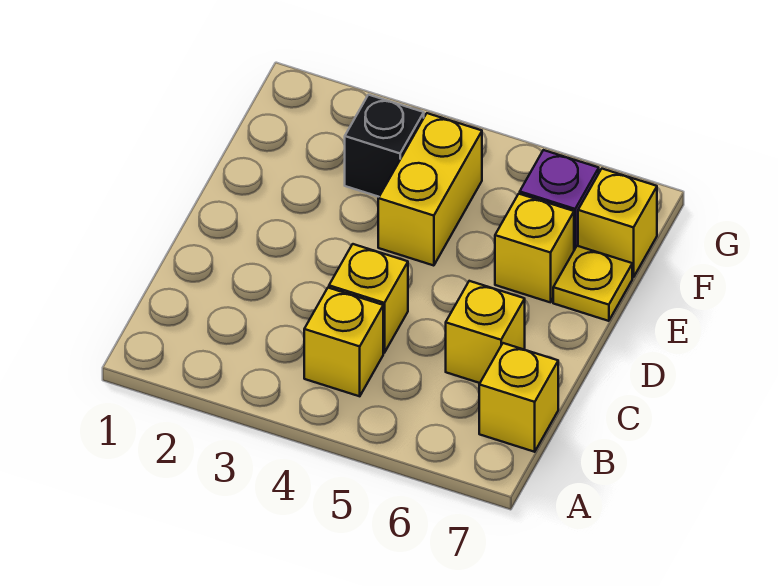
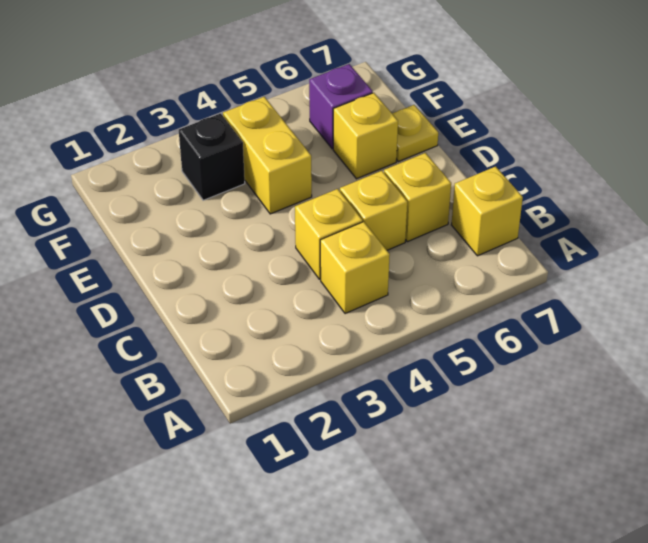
yellow brick F7 level 1 -> yellow brick C5 level 1

